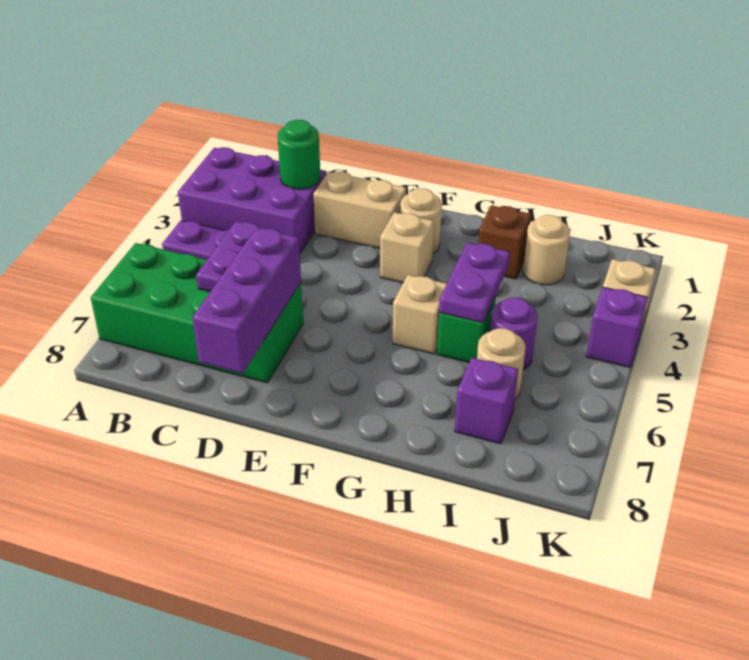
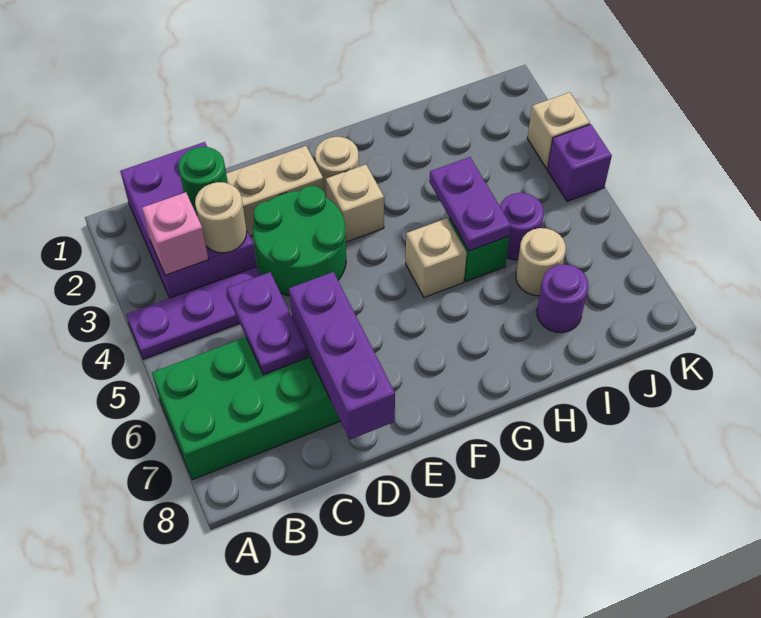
purple brick A2:C3 level 1 -> purple brick B1:C3 level 1
none -> pink brick B3 level 2
none -> green round brick D3:E4 level 1
brown brick H2 level 1 -> none
tan round brick I2 level 1 -> tan round brick C3 level 2
purple brick I7 level 1 -> purple round brick I7 level 1

